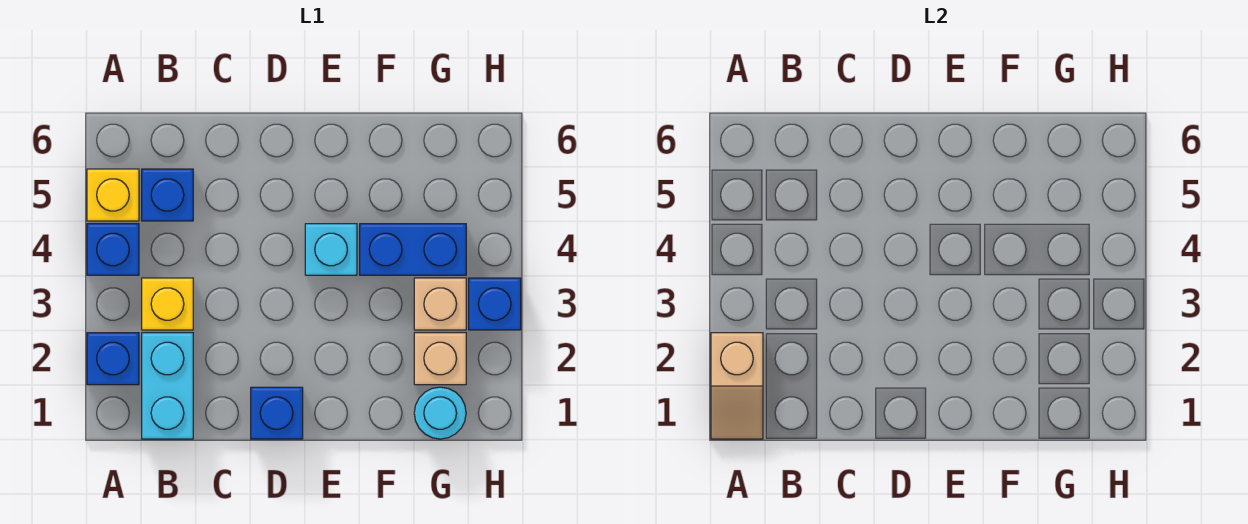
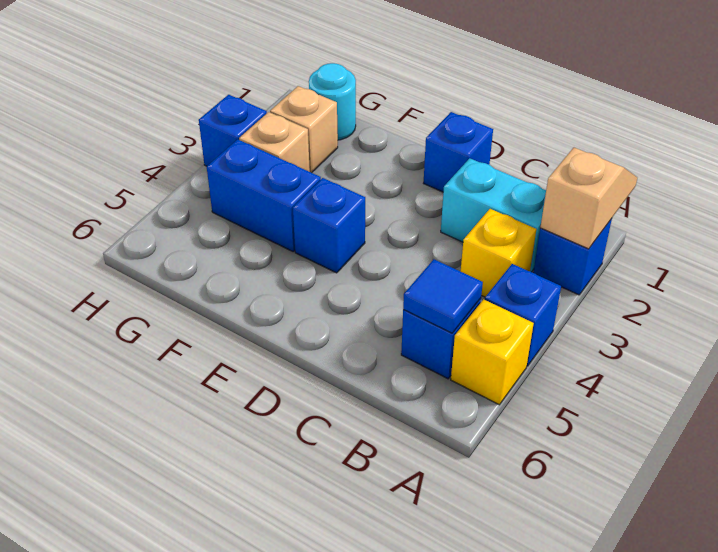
cyan brick B1:B2 level 1 -> cyan brick B2:C2 level 1
none -> blue tile B5 level 2
cyan brick E4 level 1 -> blue brick E4 level 1

